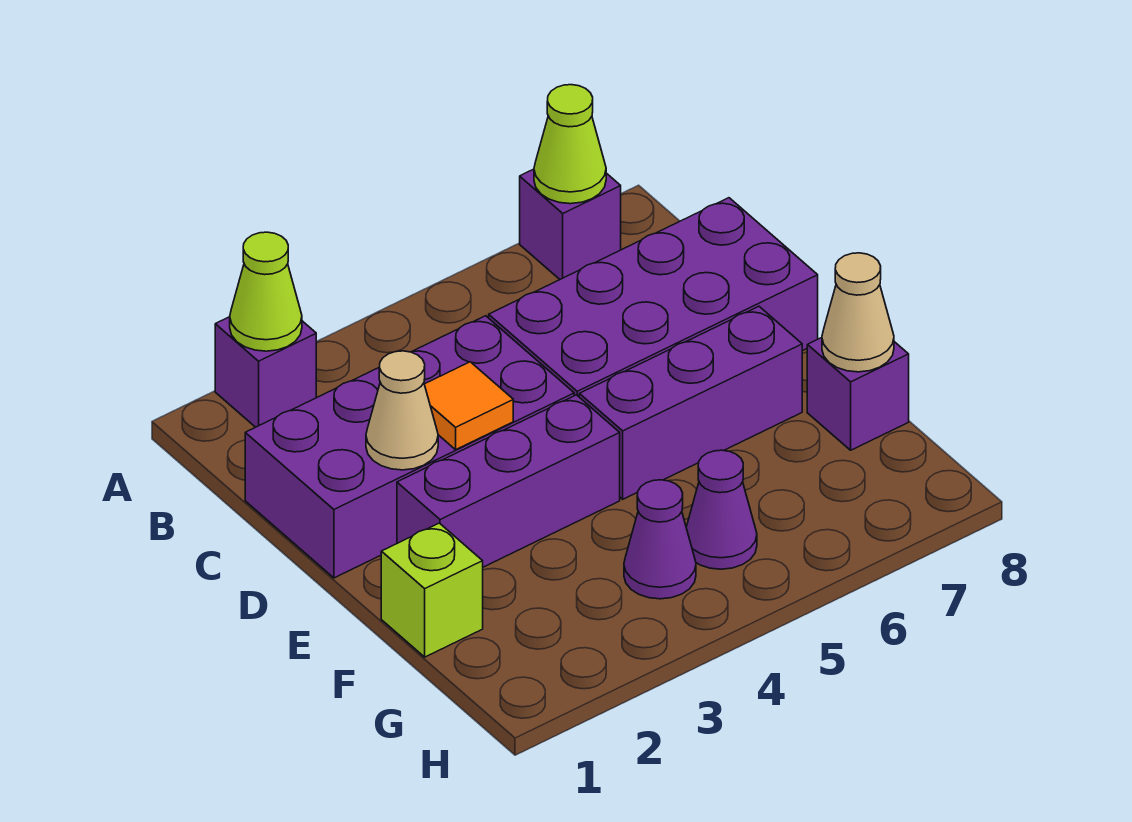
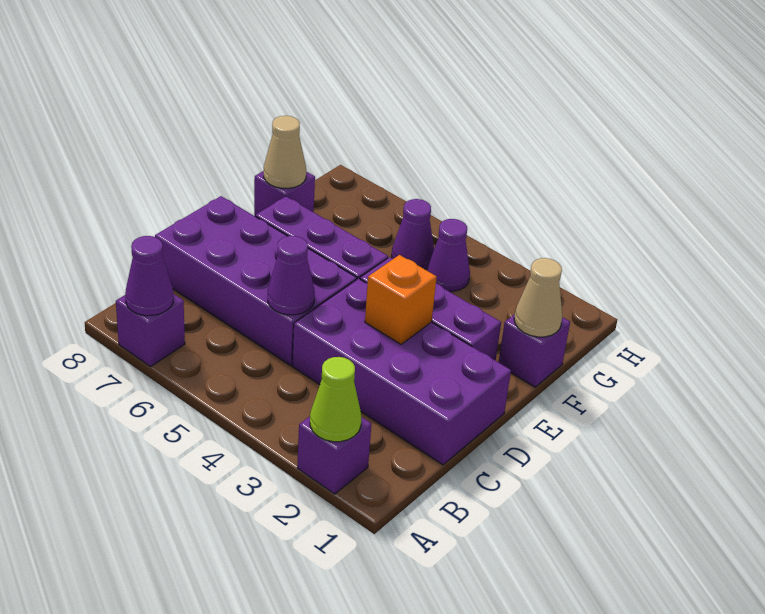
lime cone A7 level 2 -> purple cone A7 level 2
none -> purple cone C5 level 2
tan cone D2 level 2 -> tan cone F1 level 2
orange tile D3 level 2 -> orange brick D3 level 2
lime brick F1 level 1 -> purple brick F1 level 1

